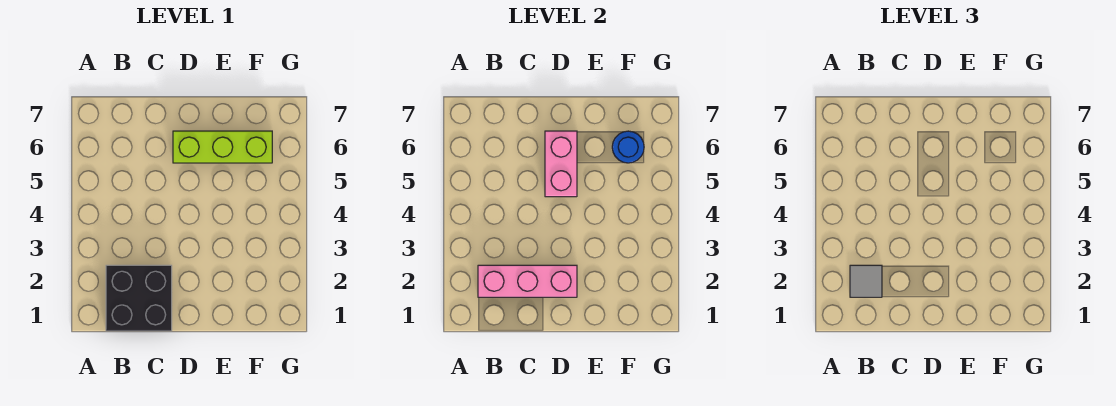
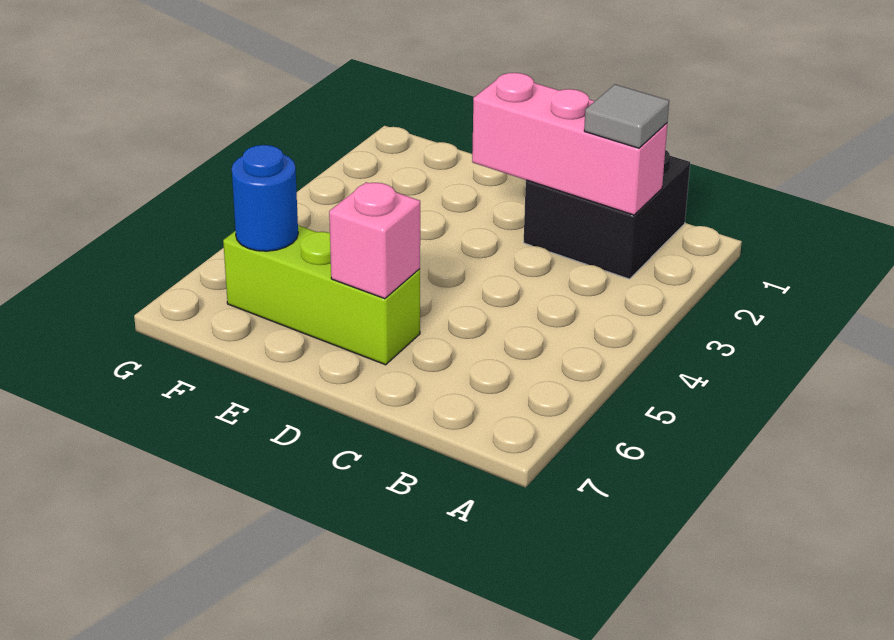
pink brick D5:D6 level 2 -> pink brick D6 level 2

